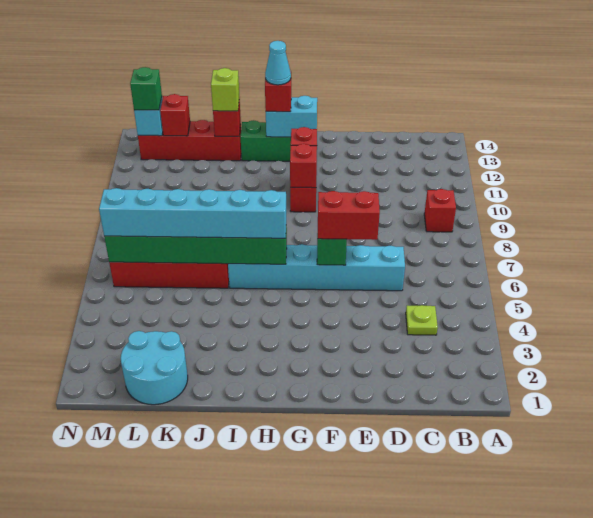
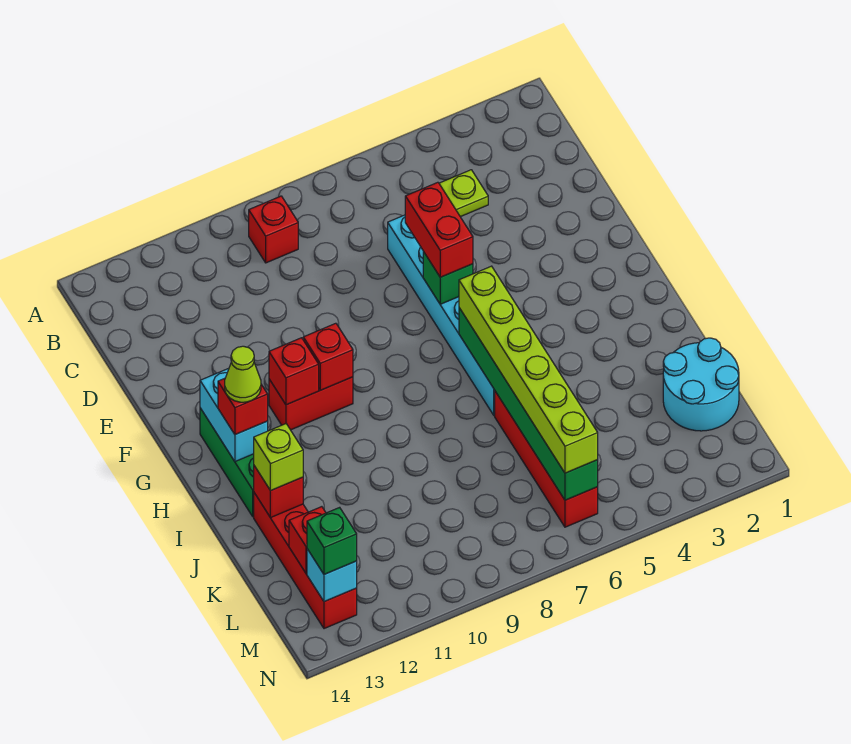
cyan brick H6:M6 level 3 -> lime brick H6:M6 level 3
cyan cone H13 level 4 -> lime cone H13 level 4

